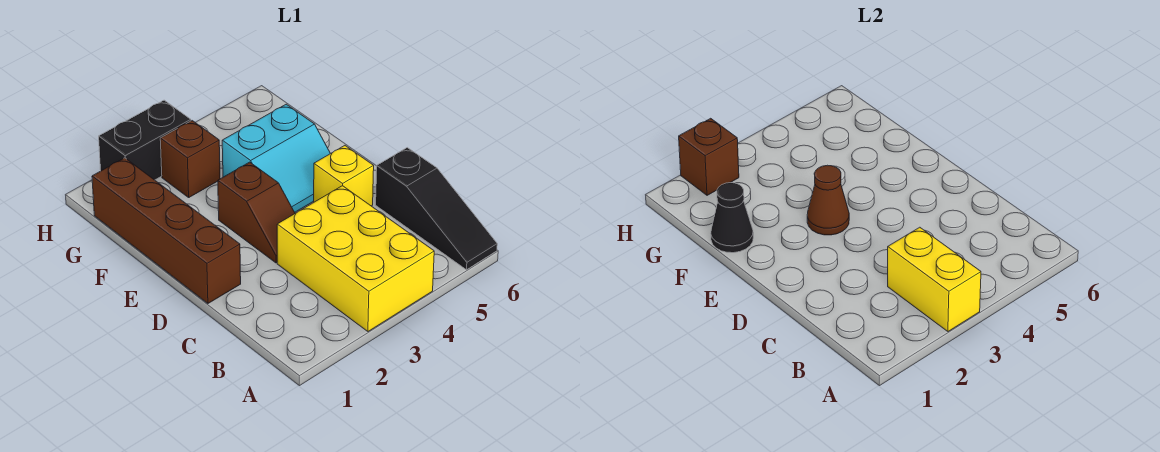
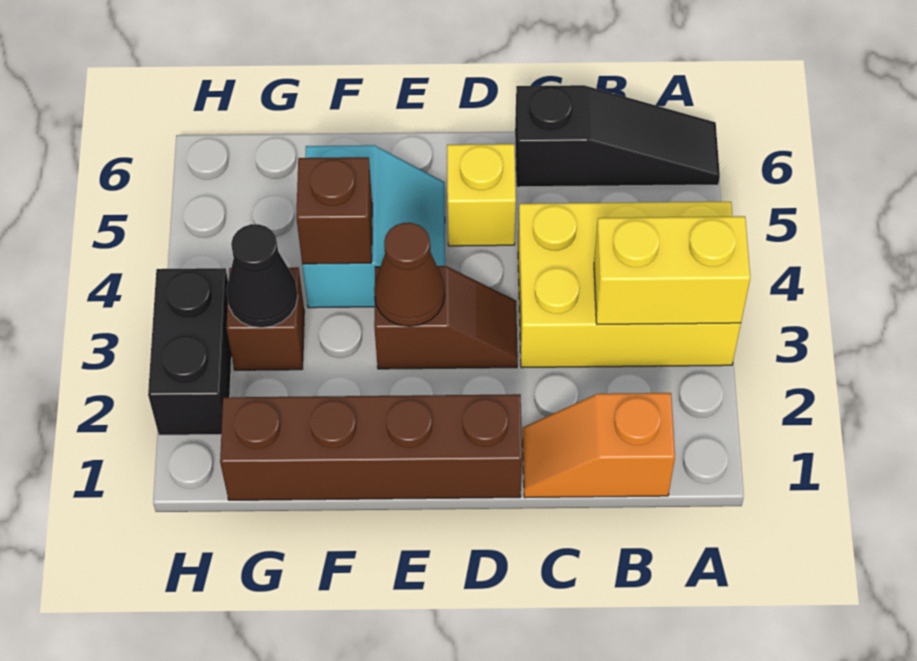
none -> orange slope B1:C1 level 1 top B
black cone F1 level 2 -> black cone G3 level 2
brown brick H2 level 2 -> brown brick F4 level 2

